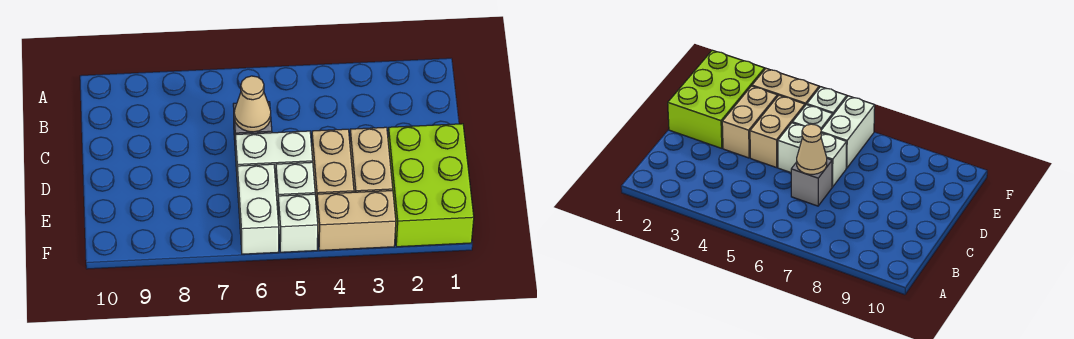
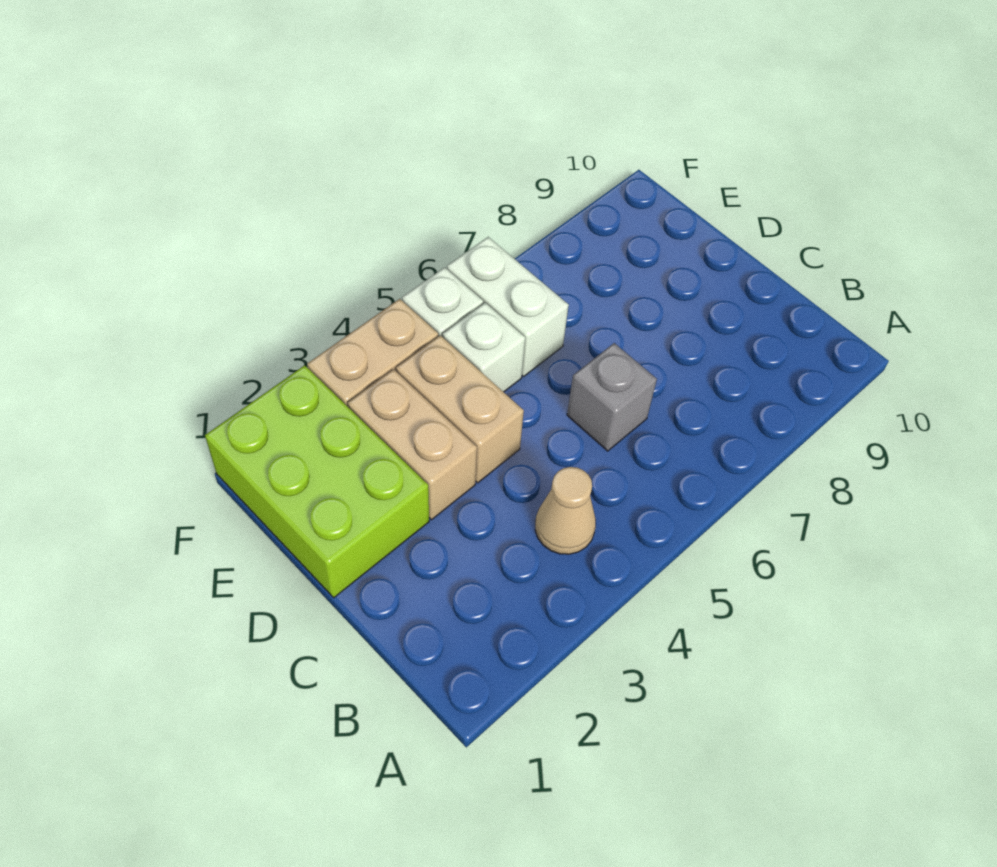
tan cone C6 level 2 -> tan cone B4 level 1
white brick D5:D6 level 1 -> none

